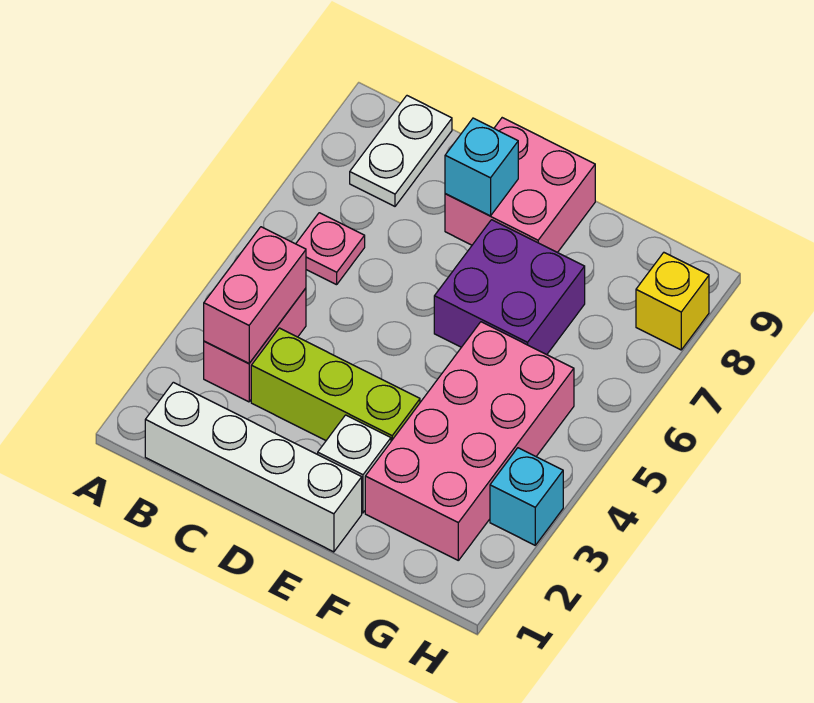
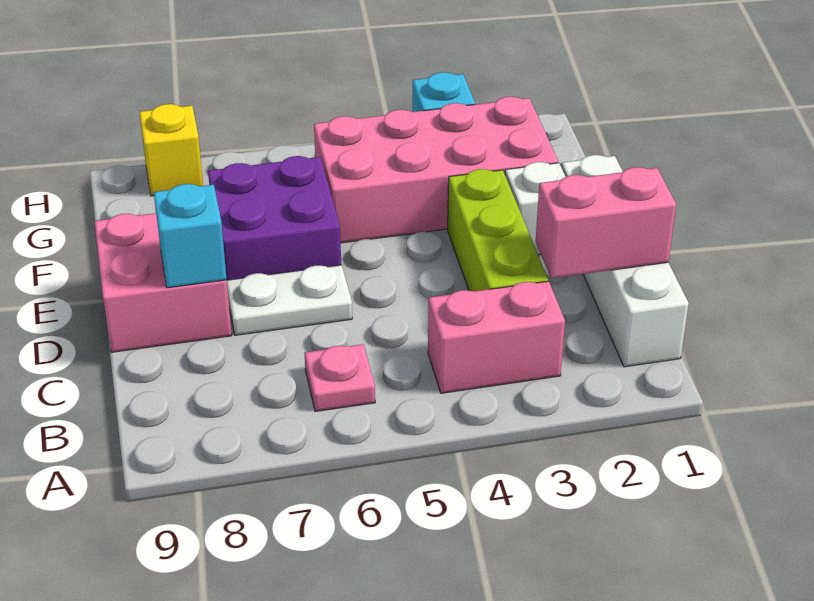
pink brick B3:B4 level 2 -> pink brick C1:C2 level 2
white plate B8:B9 level 1 -> white plate D6:D7 level 1

